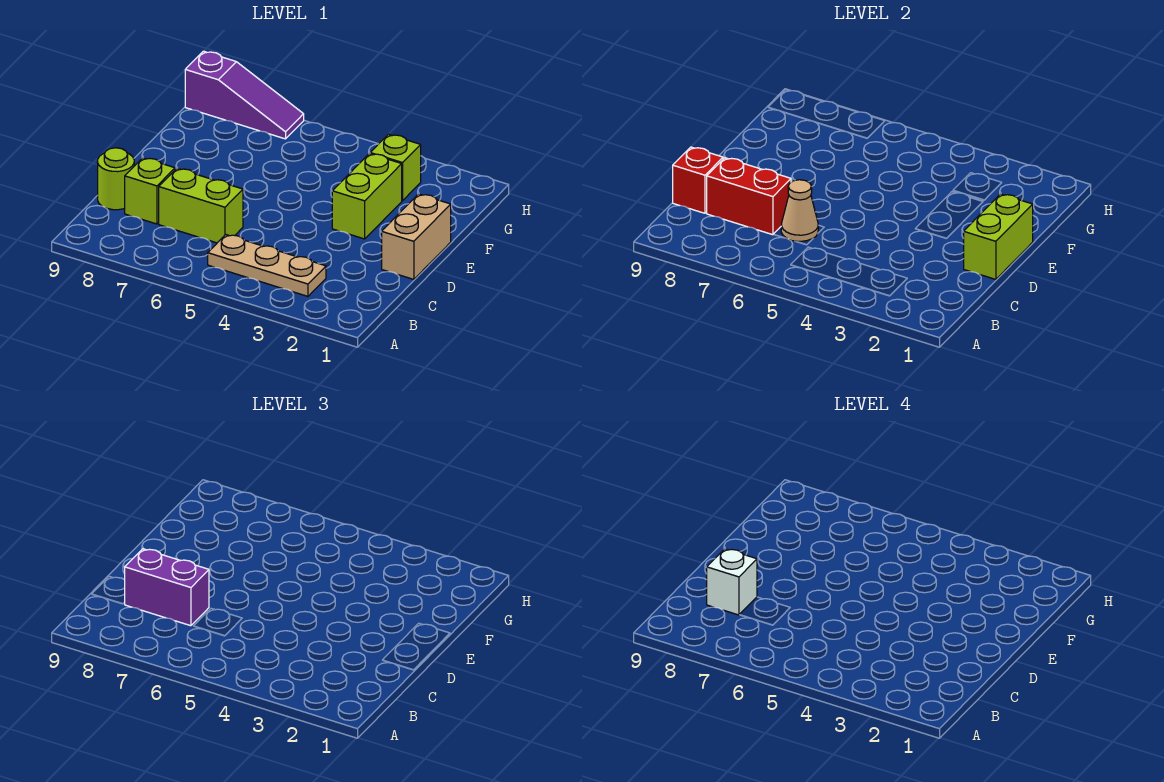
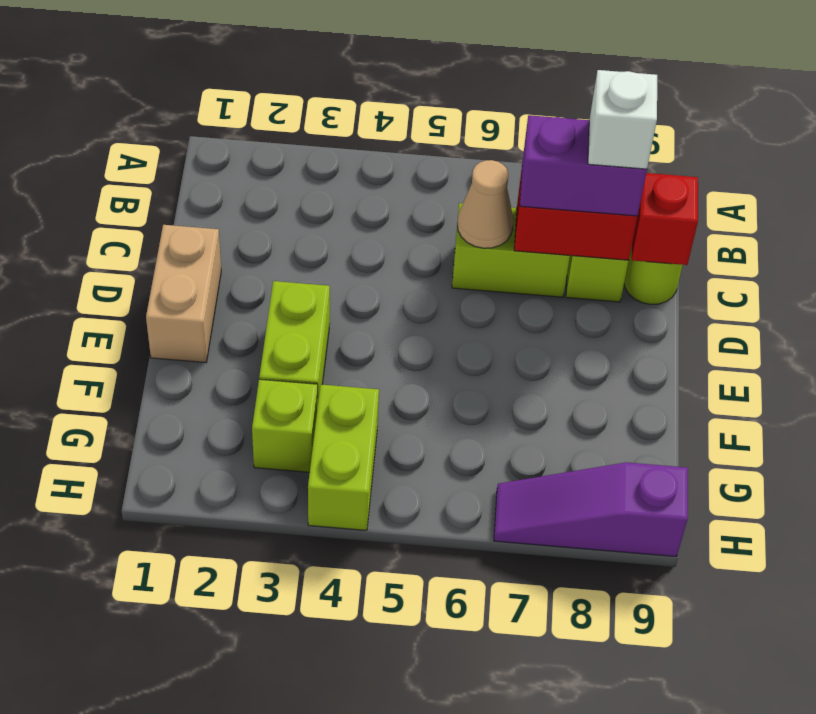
tan plate B3:B5 level 1 -> none
lime brick D1:E1 level 2 -> lime brick G4:H4 level 1

